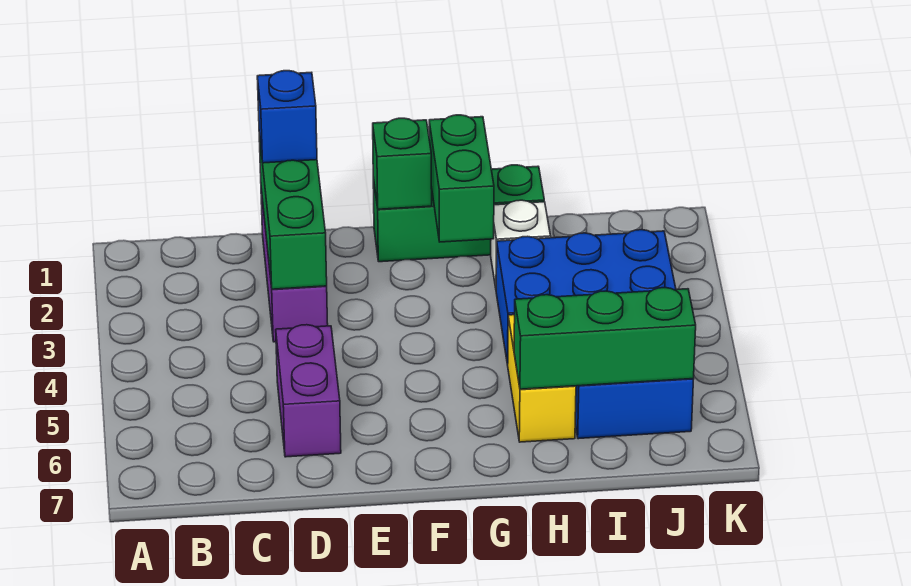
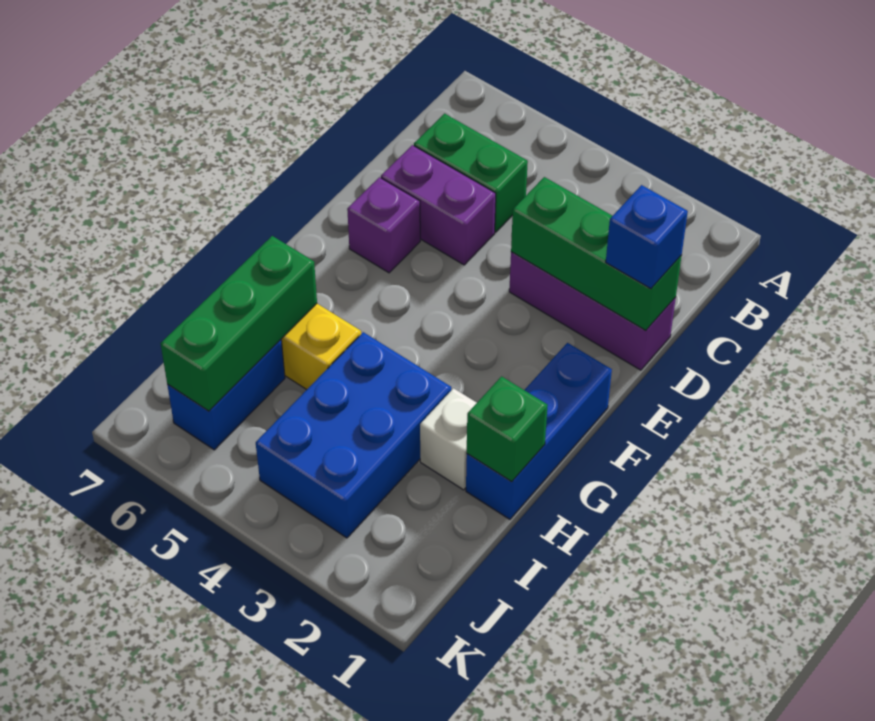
none -> purple brick E6 level 1
green brick F1:H1 level 1 -> blue brick F1:H1 level 1
green brick F1 level 2 -> green brick H1 level 2
green brick G1:G2 level 2 -> green brick C5:C6 level 1

